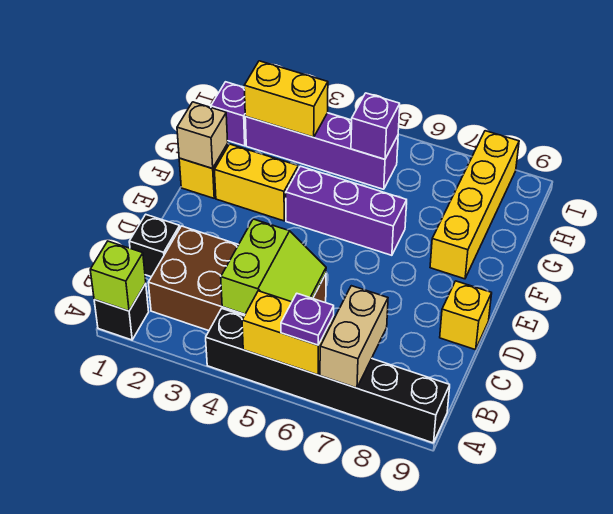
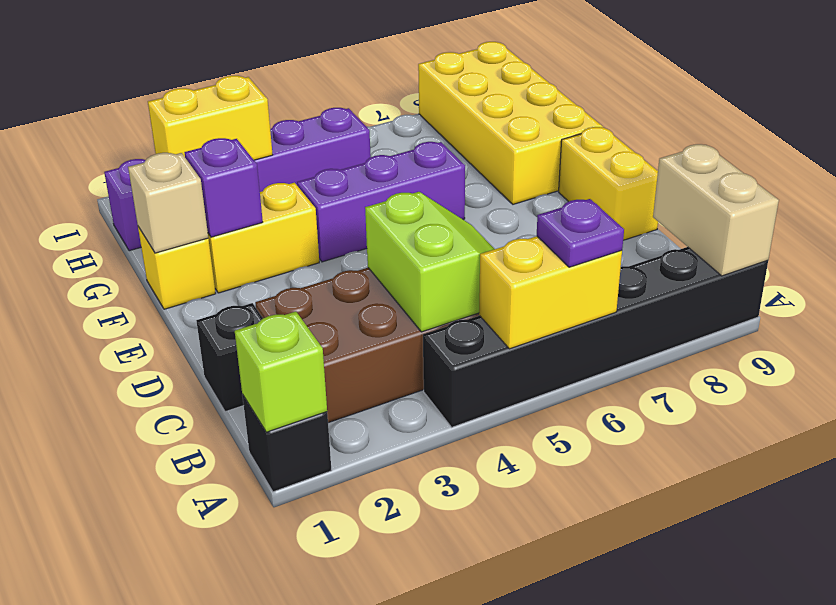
tan brick A7:B7 level 2 -> tan brick A9:B9 level 2
yellow brick D9 level 1 -> yellow brick D9:E9 level 1
yellow brick F8:I8 level 1 -> yellow brick F8:I9 level 1
purple brick H5 level 2 -> purple brick F2 level 2

